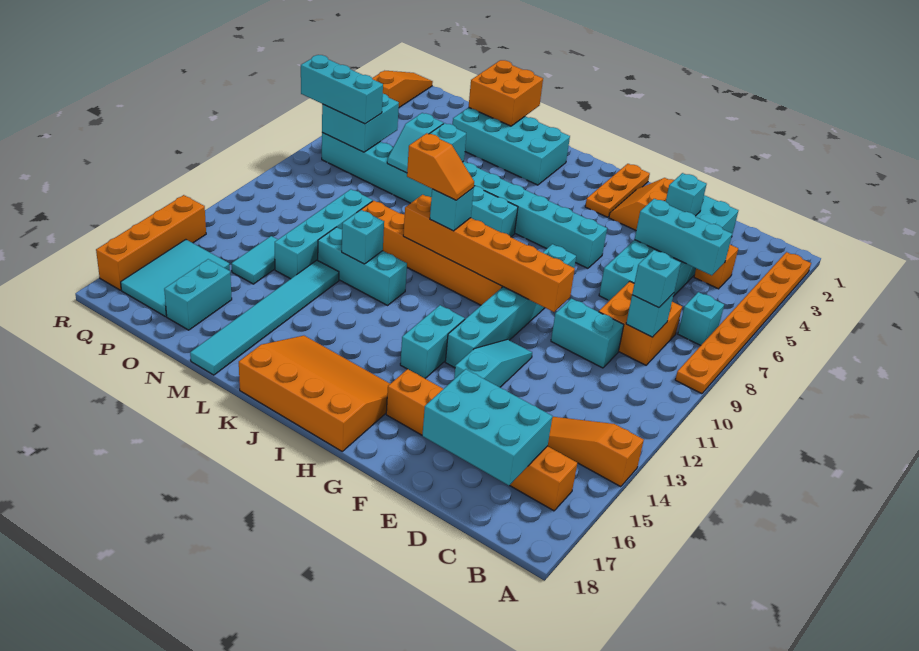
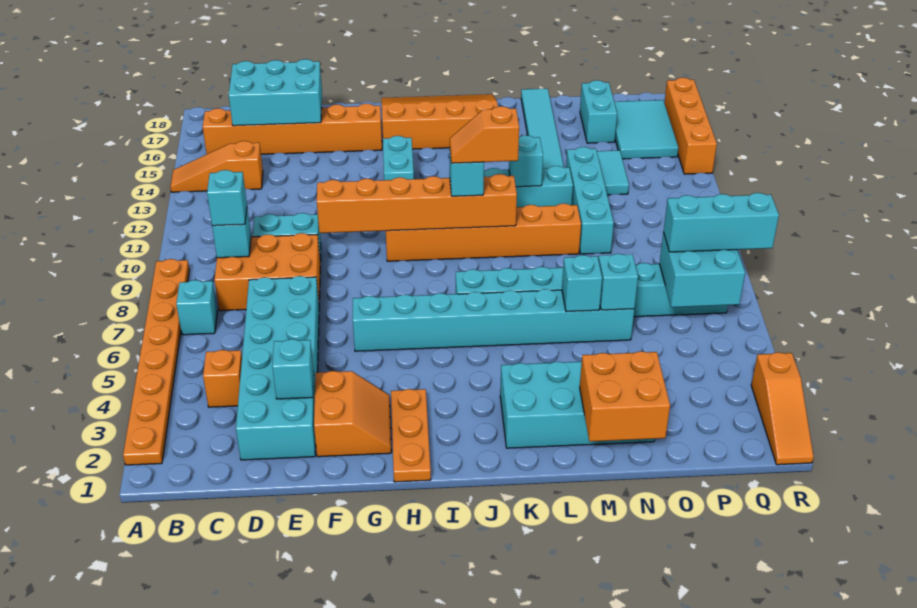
orange slope A14:C14 level 1 top A -> orange slope A14:C14 level 1 top C
cyan brick C5:E5 level 2 -> none
orange brick C8:D9 level 1 -> orange brick C8:E9 level 1
cyan slope F12:F14 level 1 top 14 -> none
cyan brick G8:G13 level 1 -> none
orange slope H16:K18 level 1 top 18 -> orange slope H16:K18 level 1 top 16

